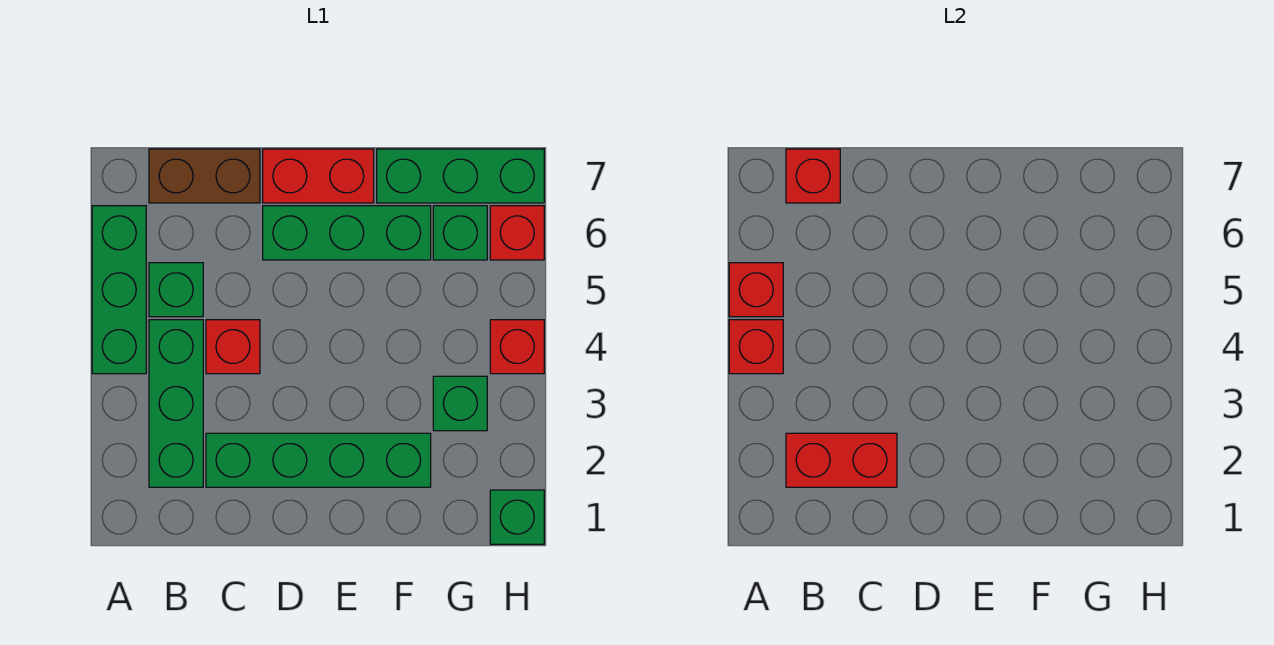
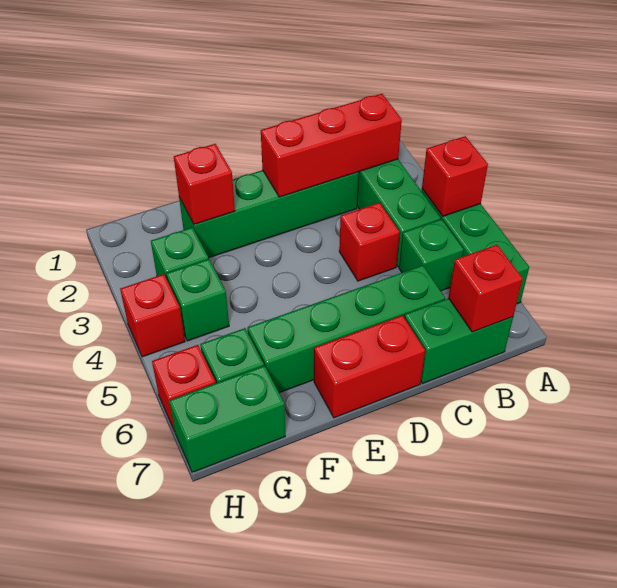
red brick A5 level 2 -> red brick F2 level 2
red brick B2:C2 level 2 -> red brick B2:D2 level 2
brown brick B7:C7 level 1 -> green brick B7:C7 level 1
green brick D6:F6 level 1 -> green brick C6:F6 level 1
green brick F7:H7 level 1 -> green brick G7:H7 level 1
green brick H1 level 1 -> green brick G4 level 1

